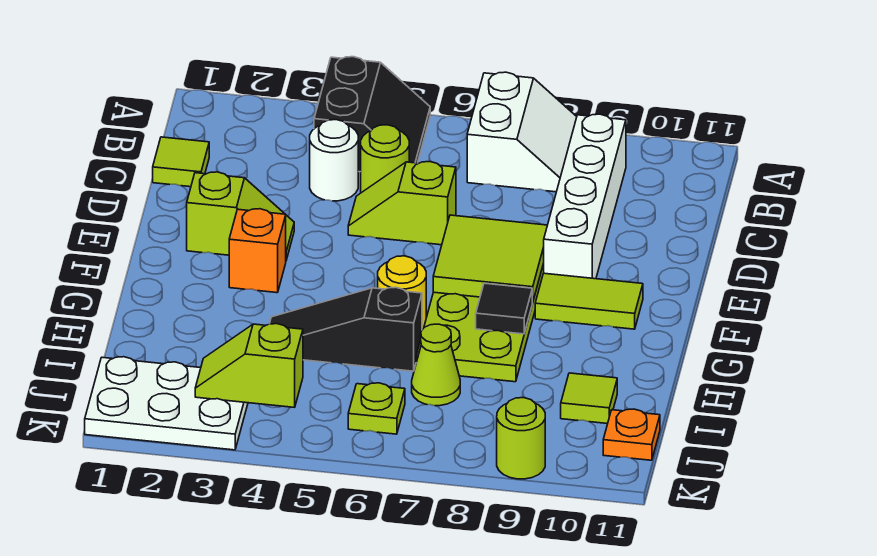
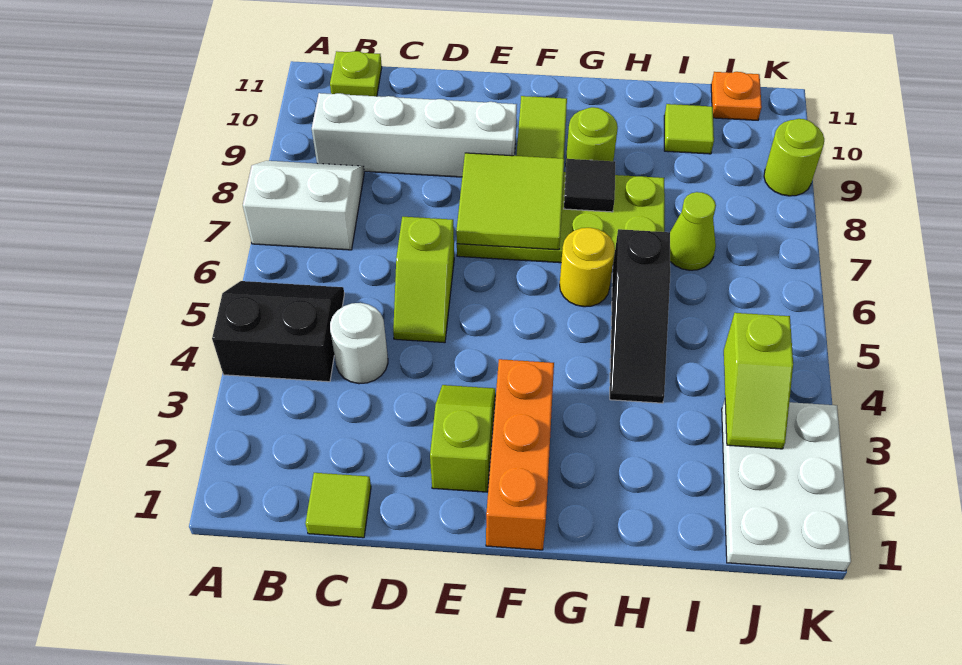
lime round brick C5 level 1 -> lime round brick G9 level 1
orange brick F3 level 1 -> orange brick F1:F3 level 1
lime plate J6 level 1 -> lime plate B11 level 1

